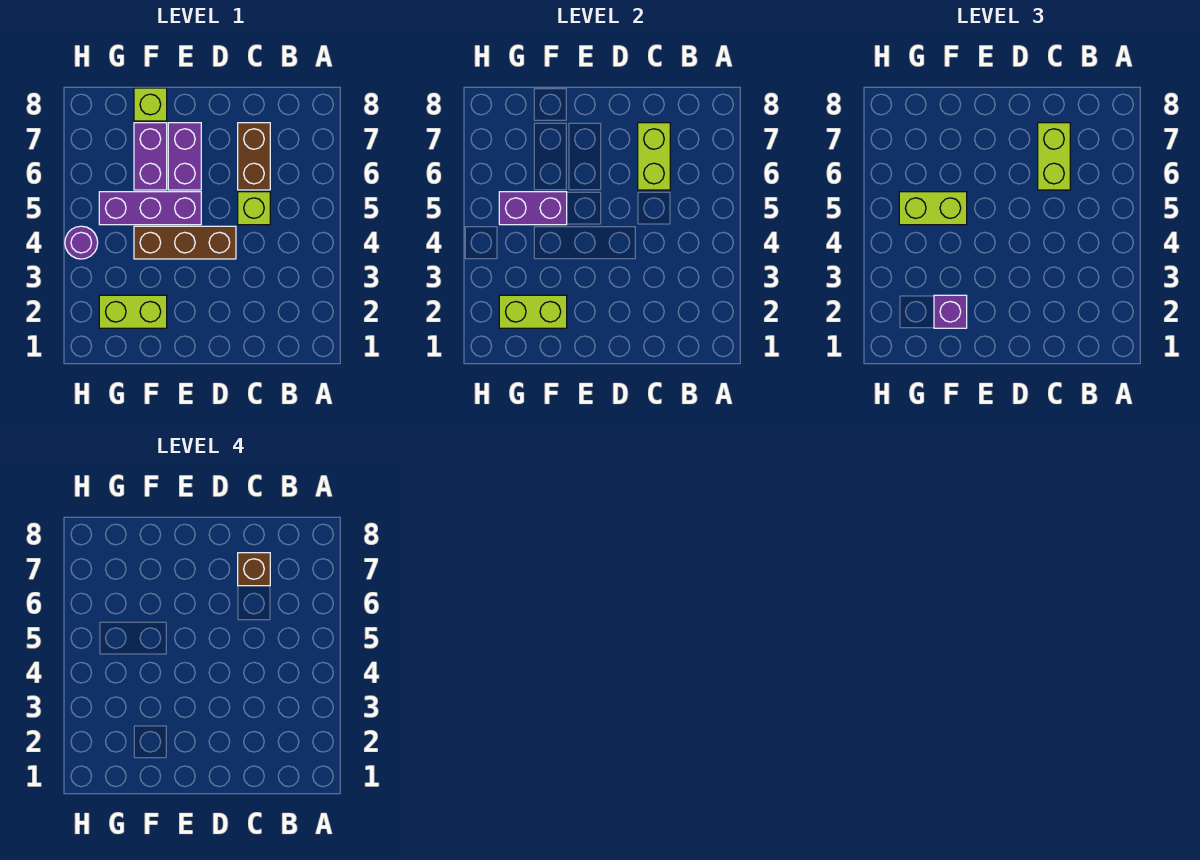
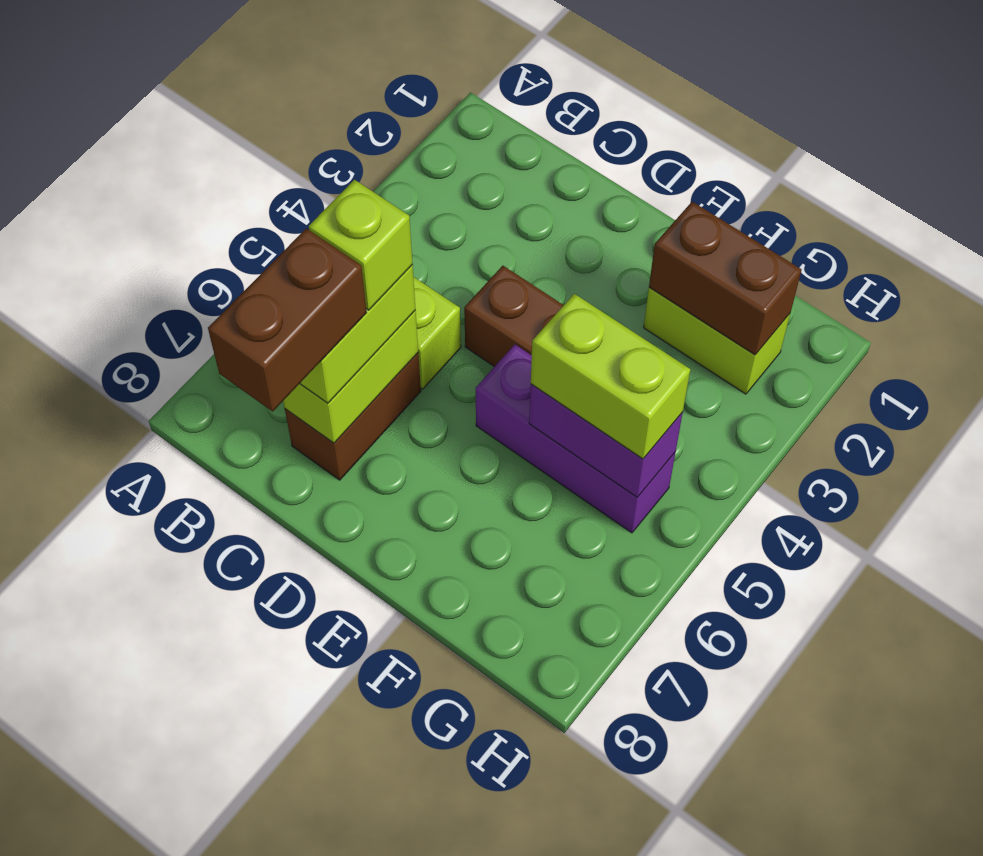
brown brick C7 level 4 -> brown brick C7:C8 level 4
purple brick E6:E7 level 1 -> none
lime brick F2:G2 level 2 -> brown brick F2:G2 level 2
purple brick F2 level 3 -> none
purple brick F6:F7 level 1 -> none
lime brick F8 level 1 -> lime brick C6 level 4
purple round brick H4 level 1 -> none

